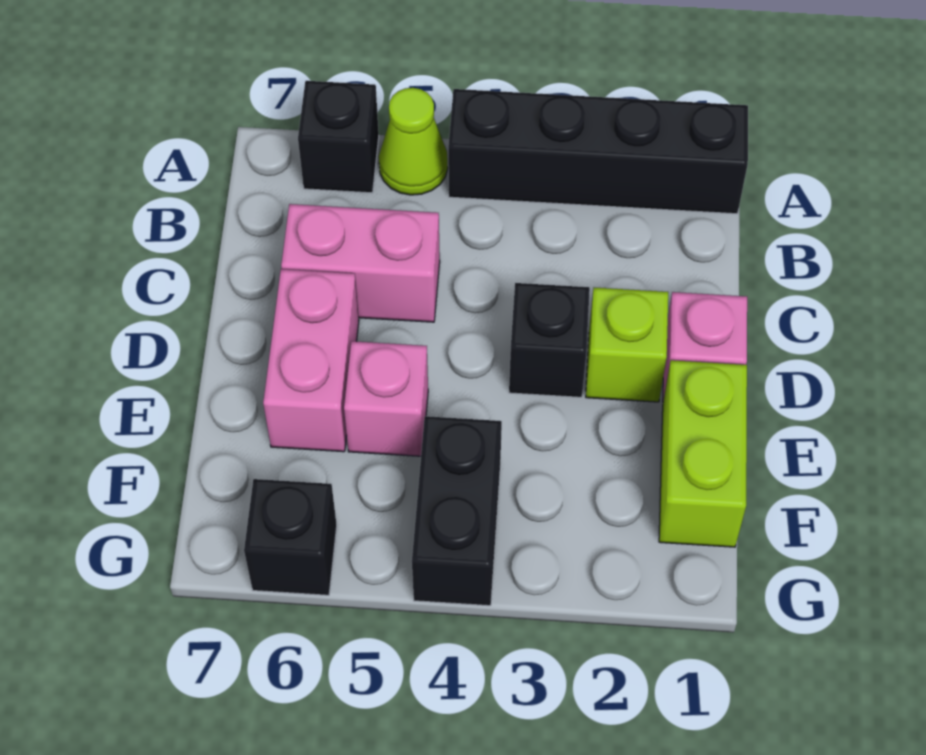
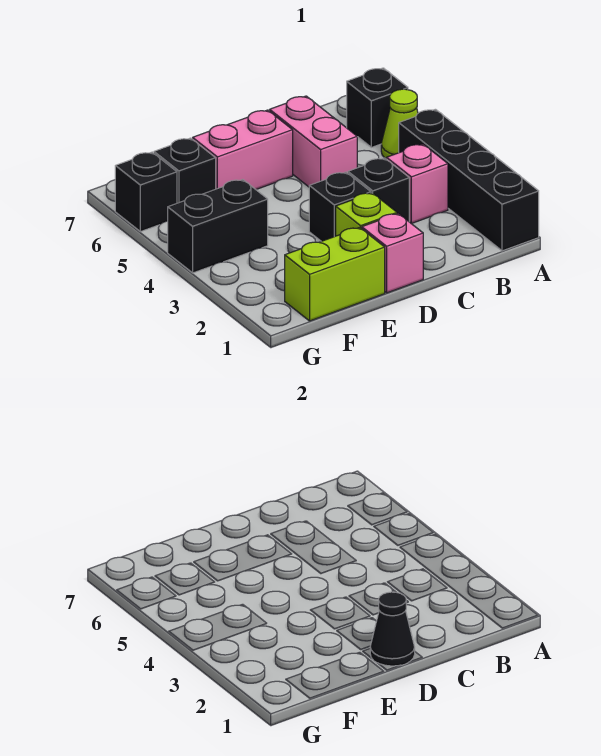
none -> black brick C3 level 1
none -> black cone D1 level 2
pink brick E5 level 1 -> pink brick B3 level 1
none -> black brick F6 level 1

